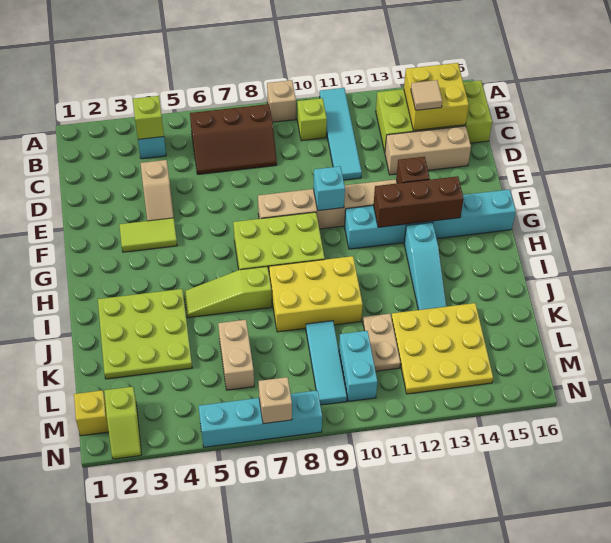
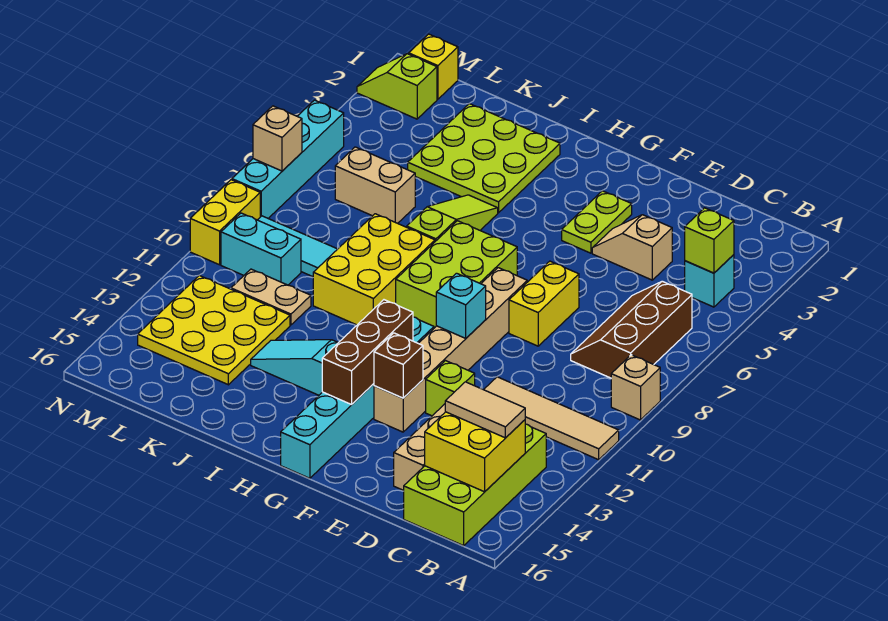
cyan tile A11:D11 level 1 -> tan tile A11:D11 level 1
lime brick B10 level 1 -> lime brick E12 level 1
tan tile C14 level 3 -> tan tile B14:C14 level 3
none -> yellow brick E7:E8 level 1
lime tile F3:F4 level 1 -> lime plate F3:F4 level 1
none -> yellow brick N9:N10 level 1

